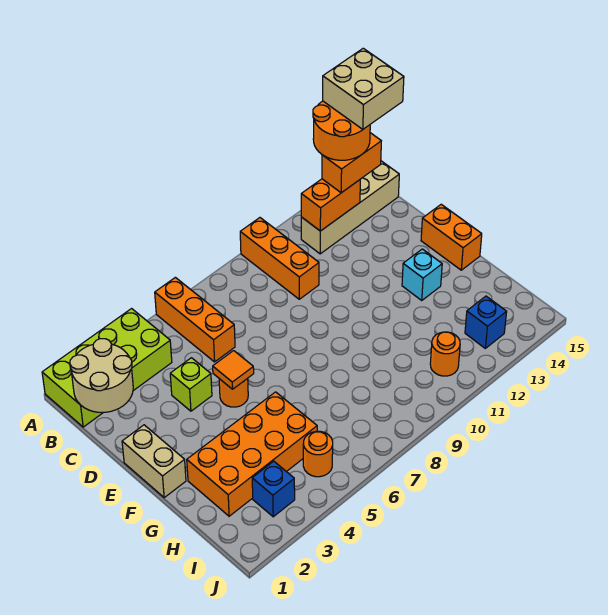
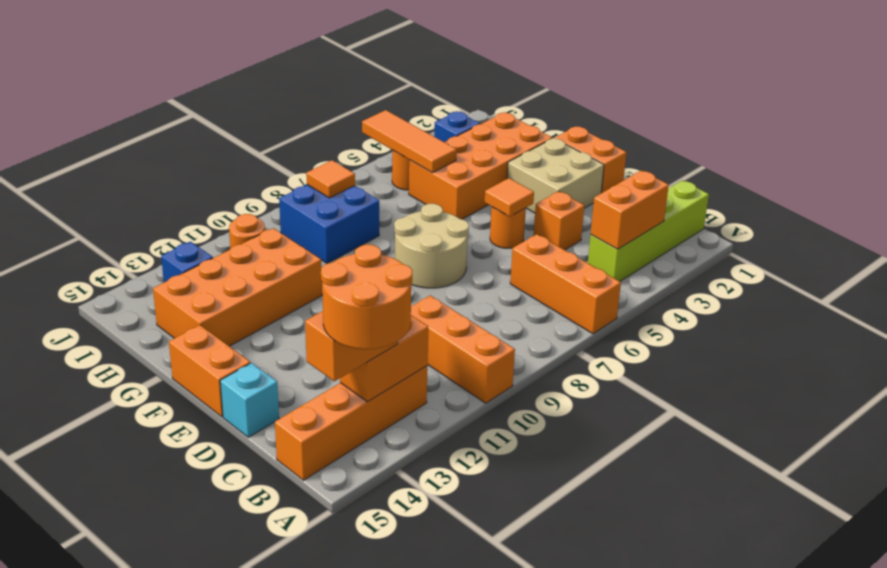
lime brick A1:B4 level 1 -> lime brick B1:B4 level 1
tan brick A14:B15 level 5 -> tan brick E2:F3 level 1
tan round brick B1:C2 level 2 -> tan round brick E7:F8 level 1
none -> orange brick B3:B4 level 2
tan brick B12:B15 level 1 -> orange brick B12:B15 level 1
lime brick D4 level 1 -> orange brick D4 level 1
tan brick E1:F1 level 1 -> orange brick E1:F1 level 1
cyan brick F13 level 1 -> cyan brick D15 level 1
none -> orange brick G11:H14 level 1
none -> orange tile H5:J5 level 2
none -> blue brick H8:I9 level 1
none -> orange tile I8 level 2

